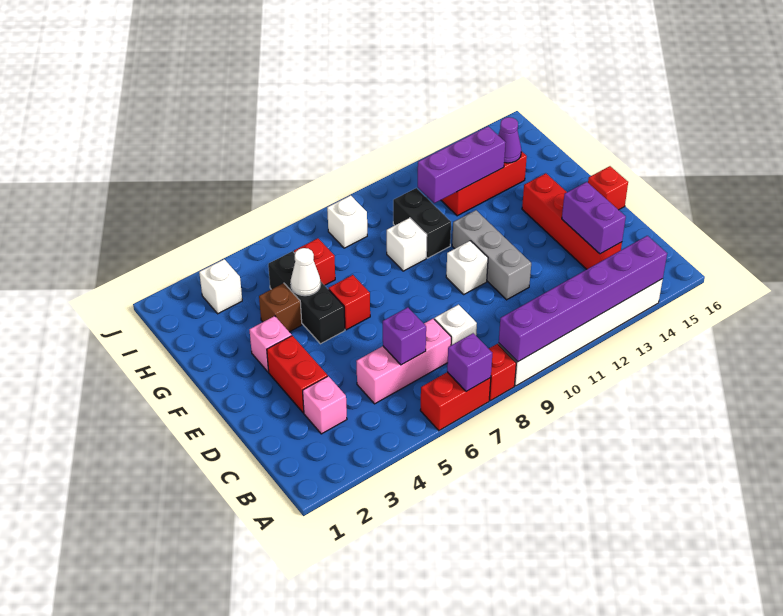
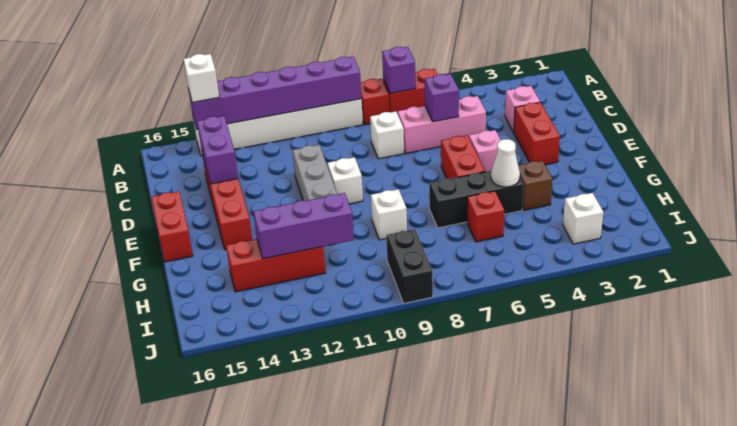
red brick E16 level 1 -> red brick E16:F16 level 1
pink brick F3 level 1 -> pink brick E5 level 1
black brick F5:H5 level 1 -> black brick G5:G7 level 1
red brick F6 level 1 -> red brick E6:F6 level 1
black brick G10:H10 level 1 -> black brick I9:J9 level 1
purple cone H14 level 2 -> none
white brick I8 level 1 -> white brick A14 level 3

